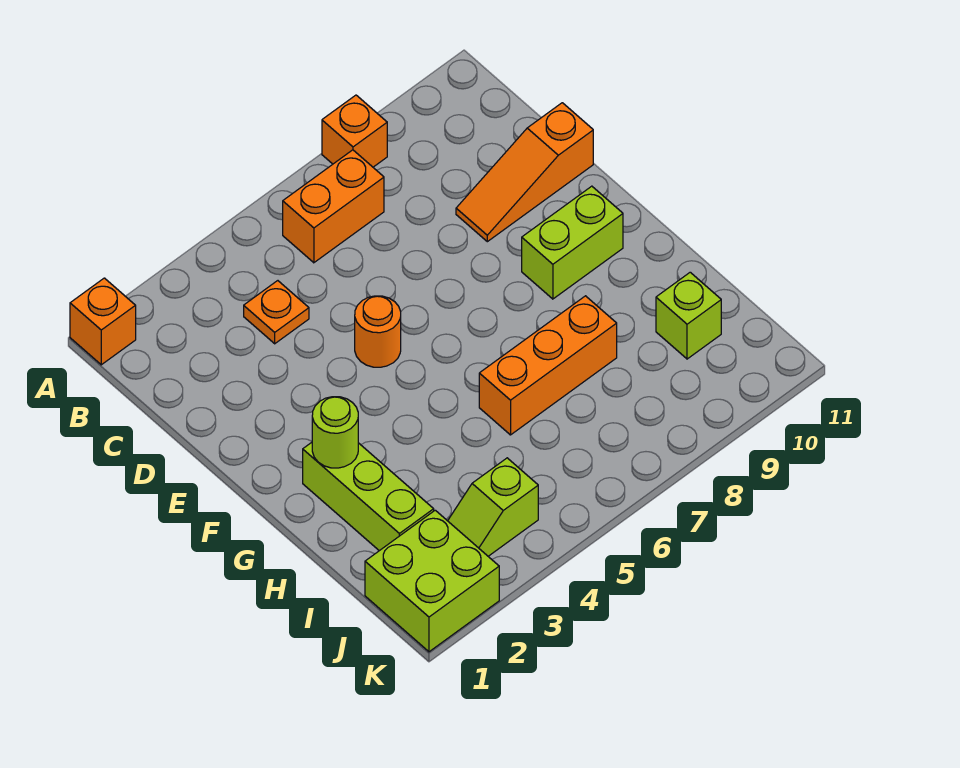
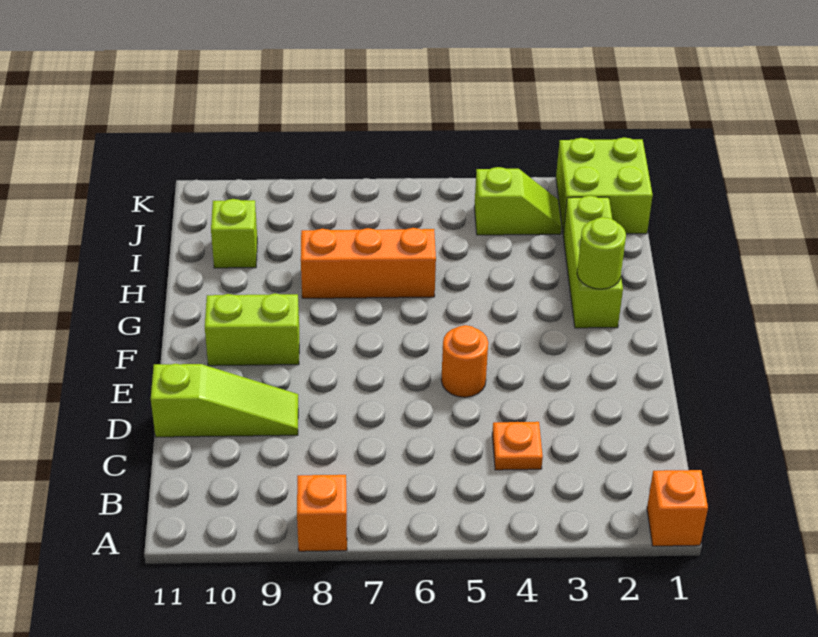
orange brick B6:B7 level 1 -> none
orange slope D9:D11 level 1 top 11 -> lime slope D9:D11 level 1 top 11

